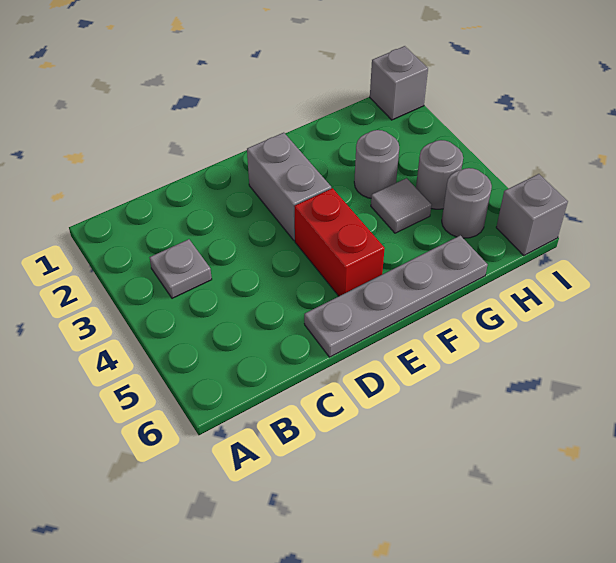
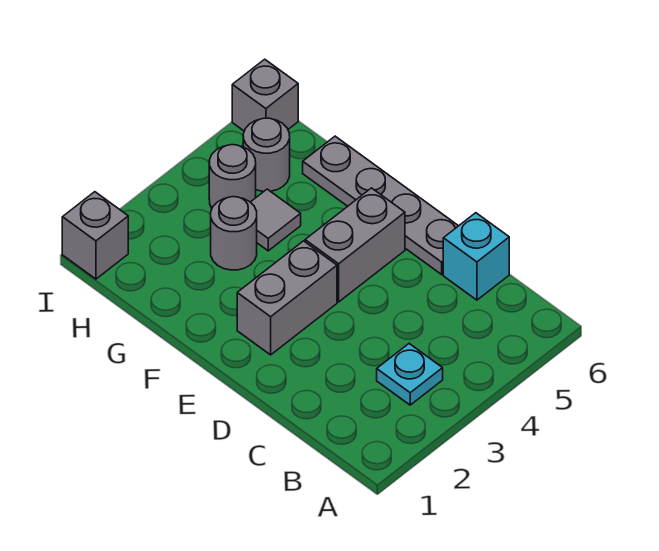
grey plate B3 level 1 -> cyan plate B3 level 1
none -> cyan brick C6 level 1
red brick E4:E5 level 1 -> grey brick E4:E5 level 1

